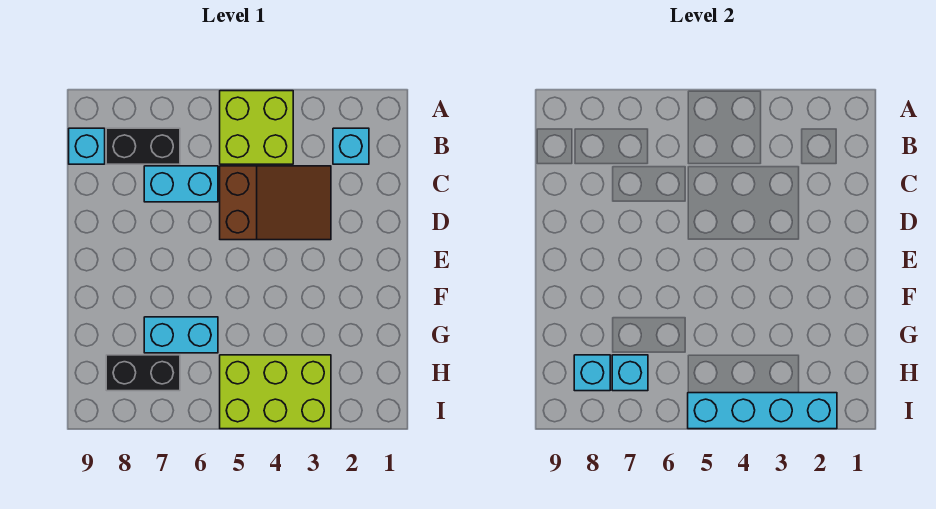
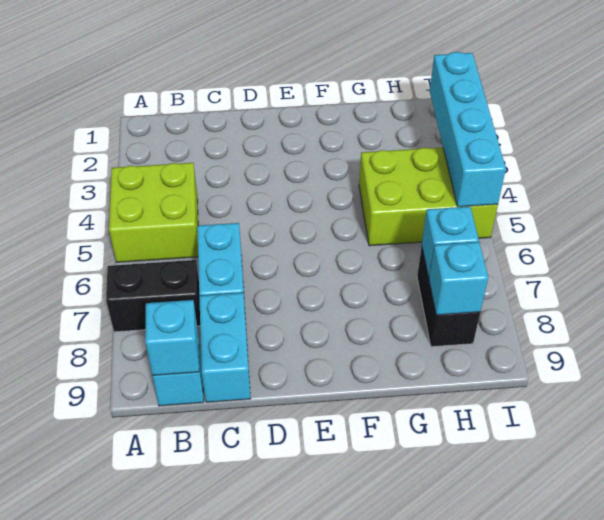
cyan brick B2 level 1 -> cyan brick B9 level 2
black brick B7:B8 level 1 -> black brick A7:B7 level 1
brown slope C3:D5 level 1 top 5 -> none
cyan brick G6:G7 level 1 -> cyan brick C8:C9 level 1
lime brick H3:I5 level 1 -> lime brick G4:I5 level 1

